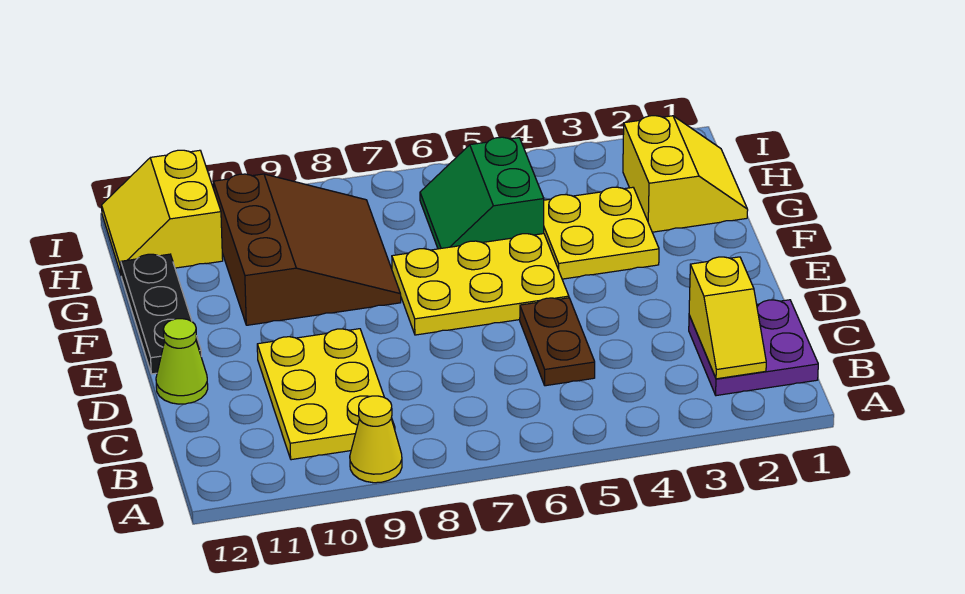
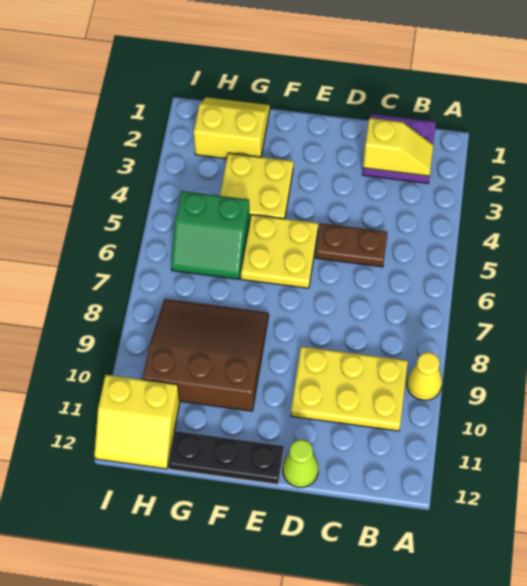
yellow plate E5:F7 level 1 -> yellow plate E5:F6 level 1

